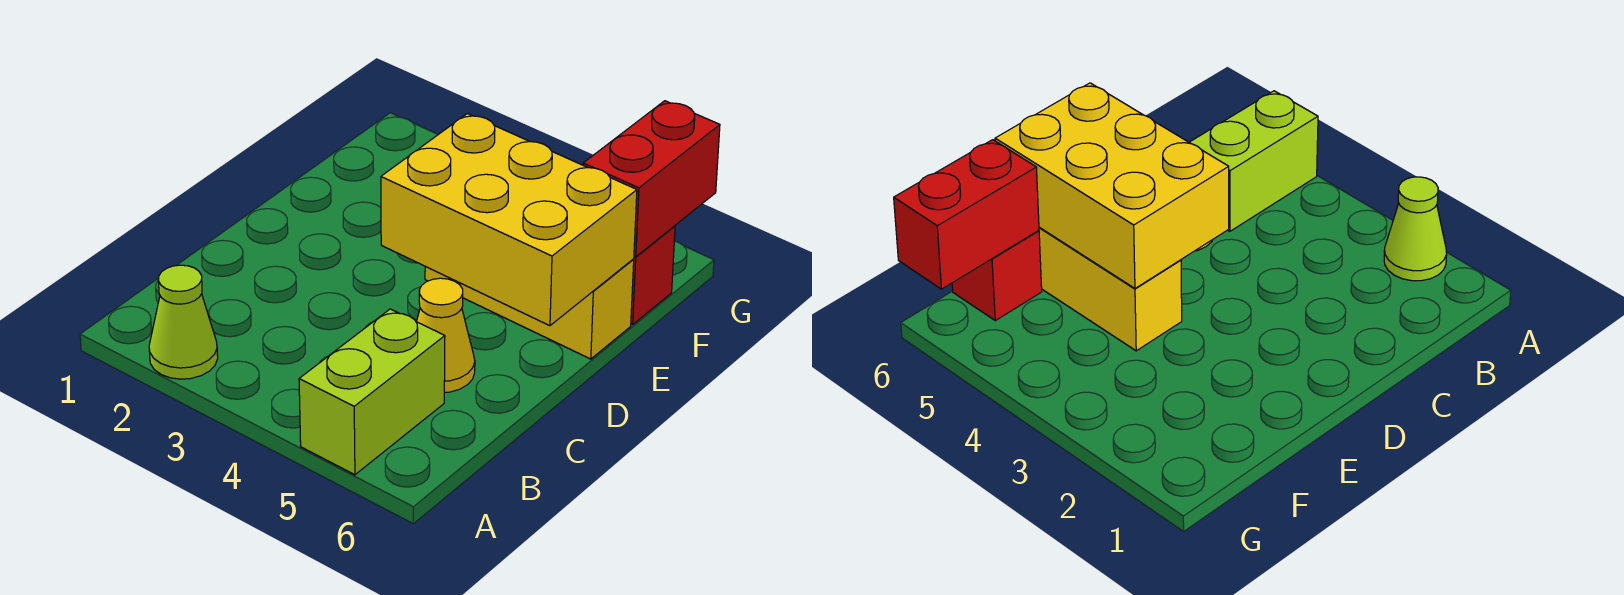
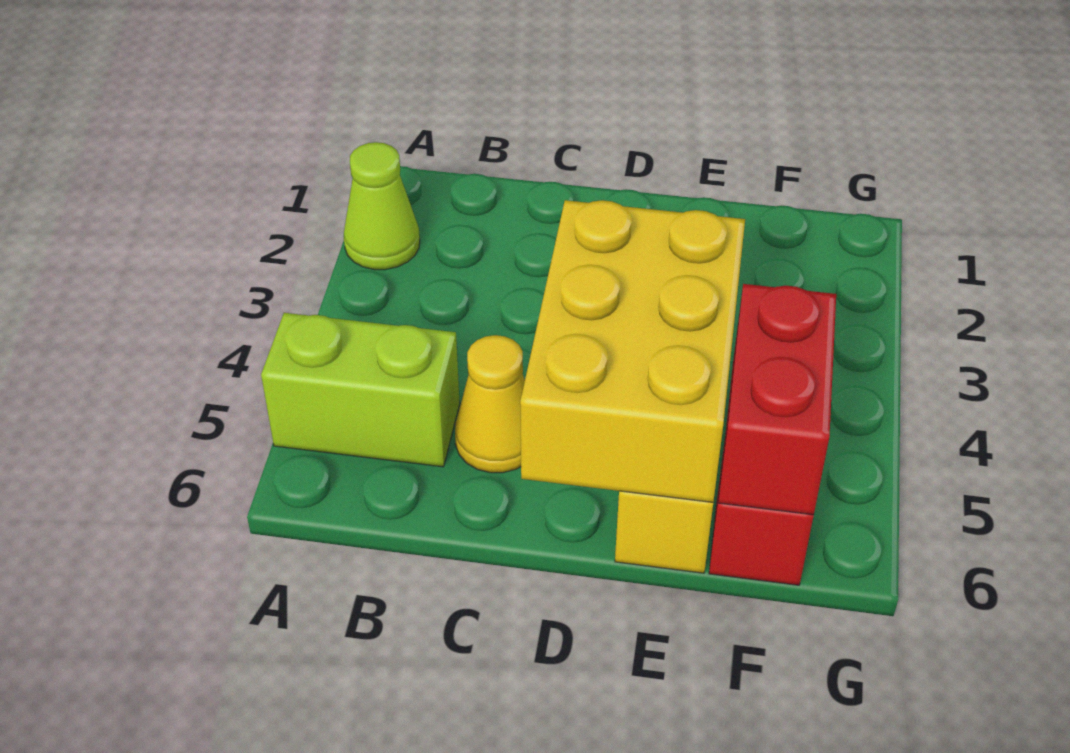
red brick F6:G6 level 2 -> red brick F5:F6 level 2

